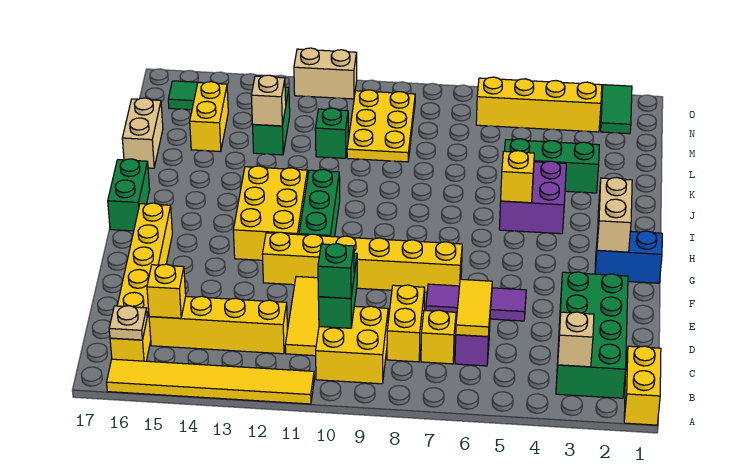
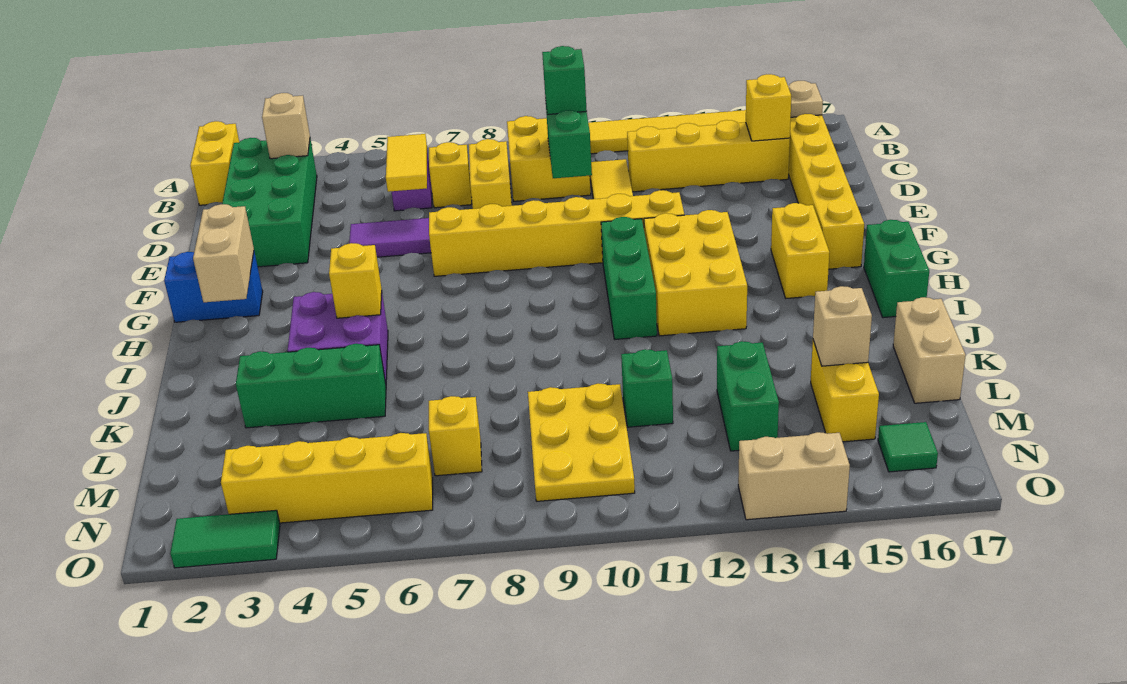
none -> yellow brick G15:H15 level 1
tan brick L13 level 2 -> tan brick L15 level 2
none -> yellow brick M7 level 1
green tile N2:O2 level 1 -> green tile O2:O3 level 1
tan brick O11:O12 level 1 -> tan brick O13:O14 level 1

